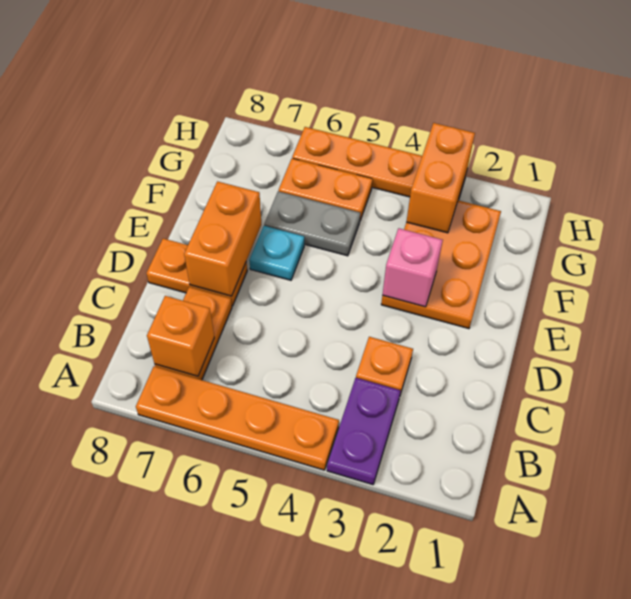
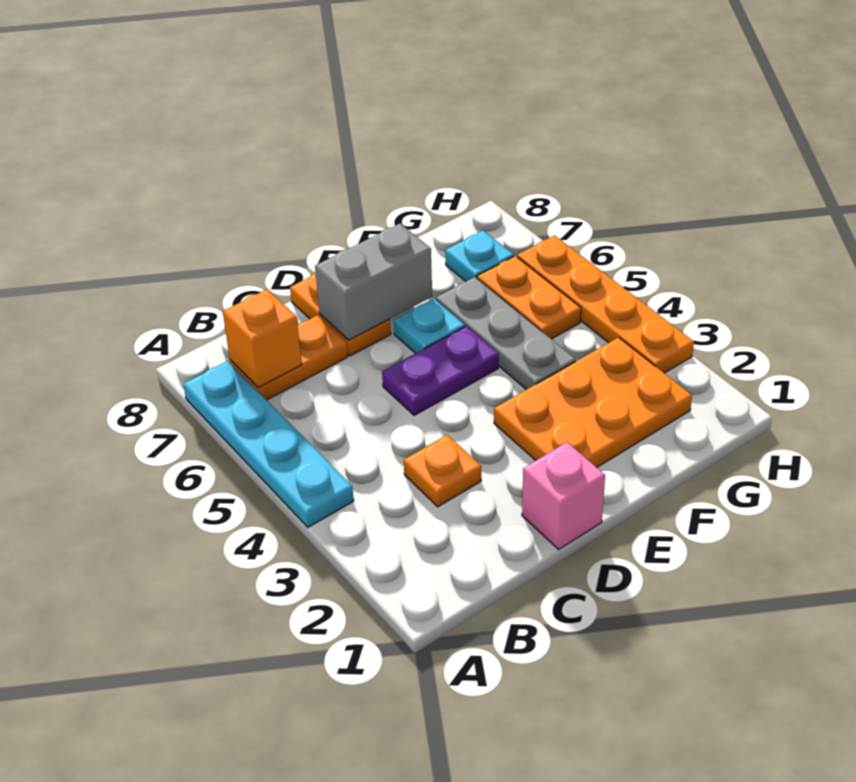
purple plate A3:B3 level 1 -> purple plate D5:E5 level 1
orange plate A4:A7 level 1 -> cyan plate A4:A7 level 1
orange brick D7:E7 level 2 -> grey brick D7:E7 level 2
pink brick E3 level 2 -> pink brick D1 level 1
grey plate F5:F6 level 1 -> grey plate F4:F6 level 1
orange brick G3:H3 level 2 -> none
none -> cyan plate G7 level 1

